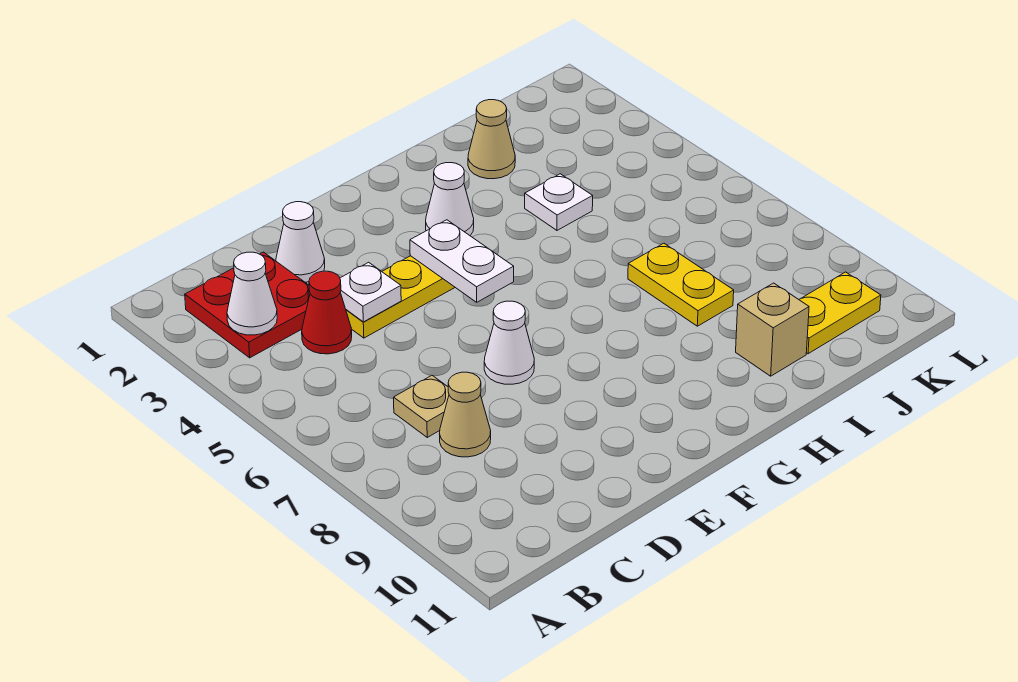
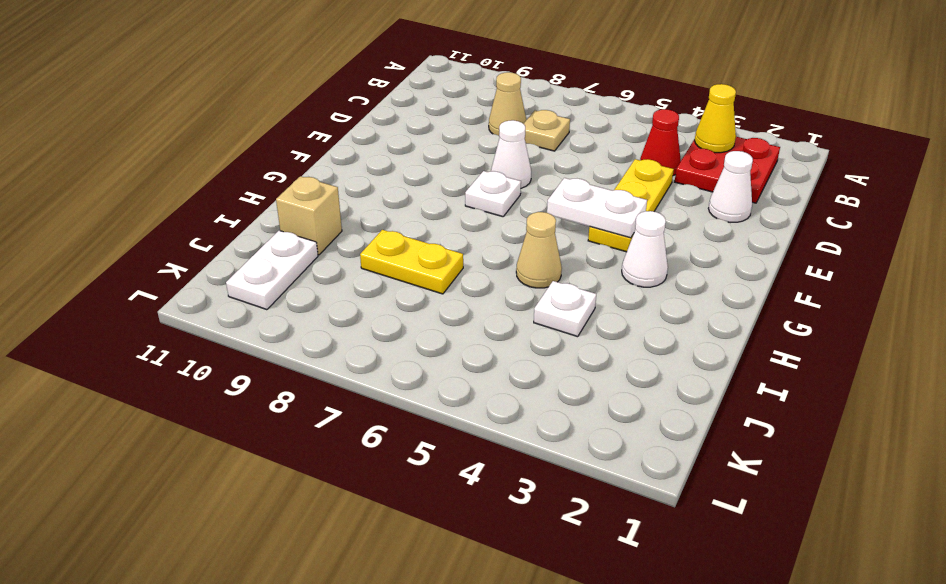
white cone B3 level 2 -> yellow cone B3 level 2
white plate D4 level 2 -> white plate F7 level 1
tan cone I2 level 1 -> tan cone H5 level 1
yellow plate J10:K10 level 1 -> white plate J10:K10 level 1

